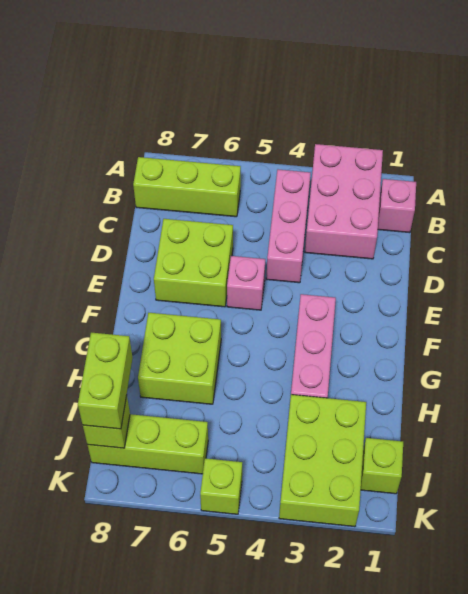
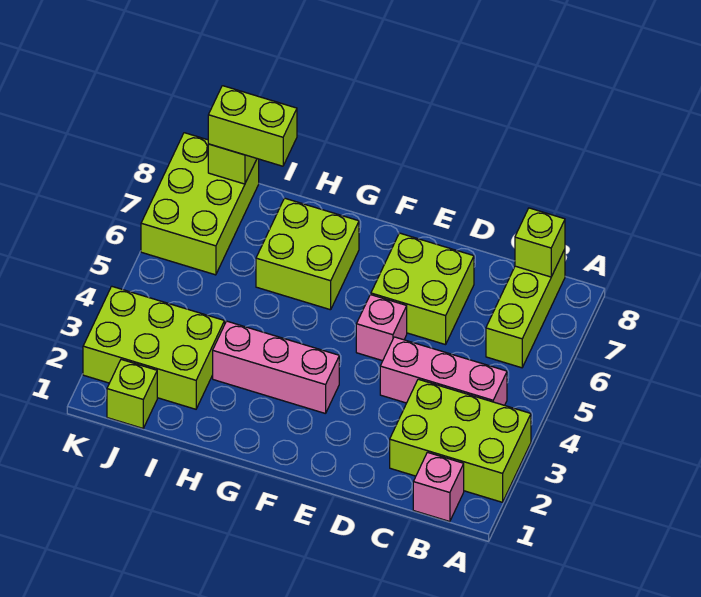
pink brick A2:C3 level 1 -> lime brick A2:C3 level 1
lime brick J6:J8 level 1 -> lime brick J6:K8 level 1
lime brick K5 level 1 -> lime brick B8 level 2

